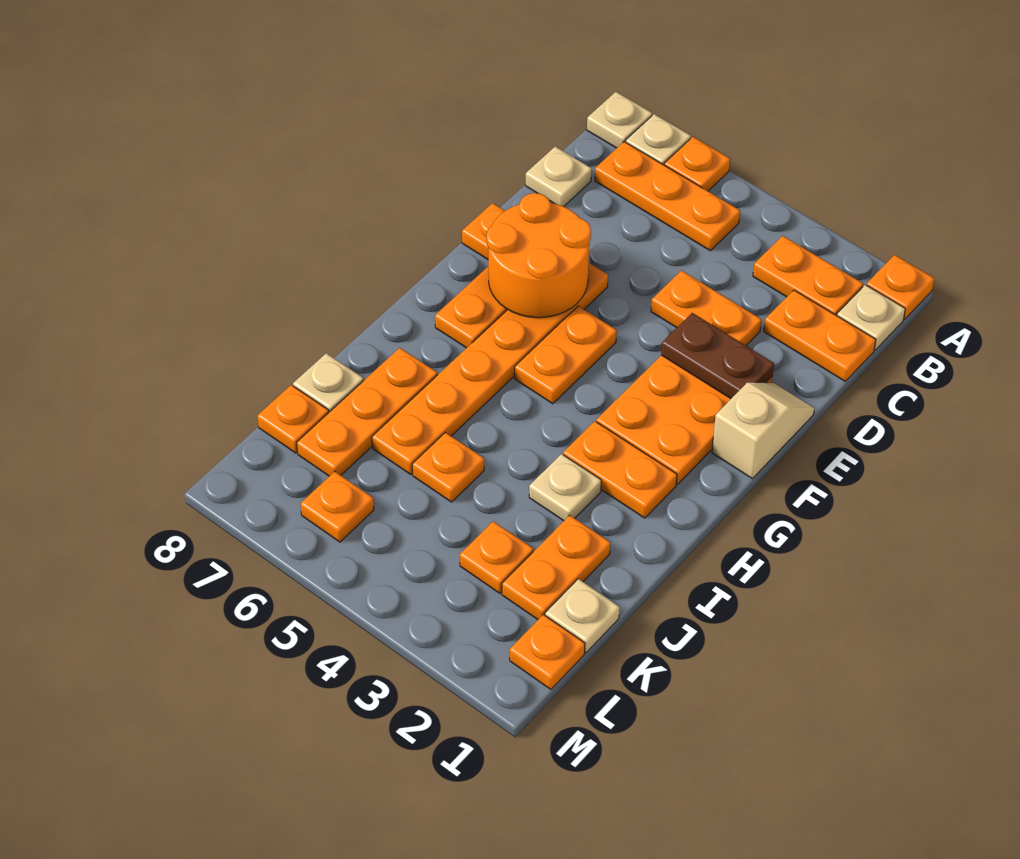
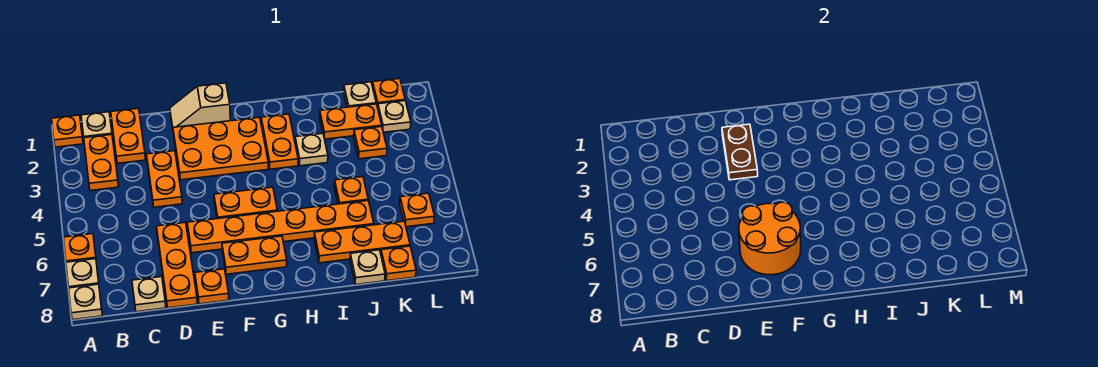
orange plate B5:B7 level 1 -> orange plate D6:D8 level 1
none -> tan plate L2 level 1

